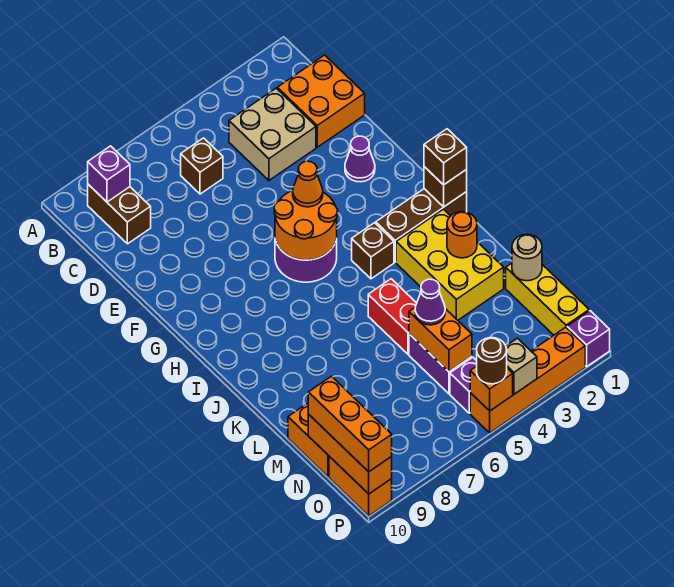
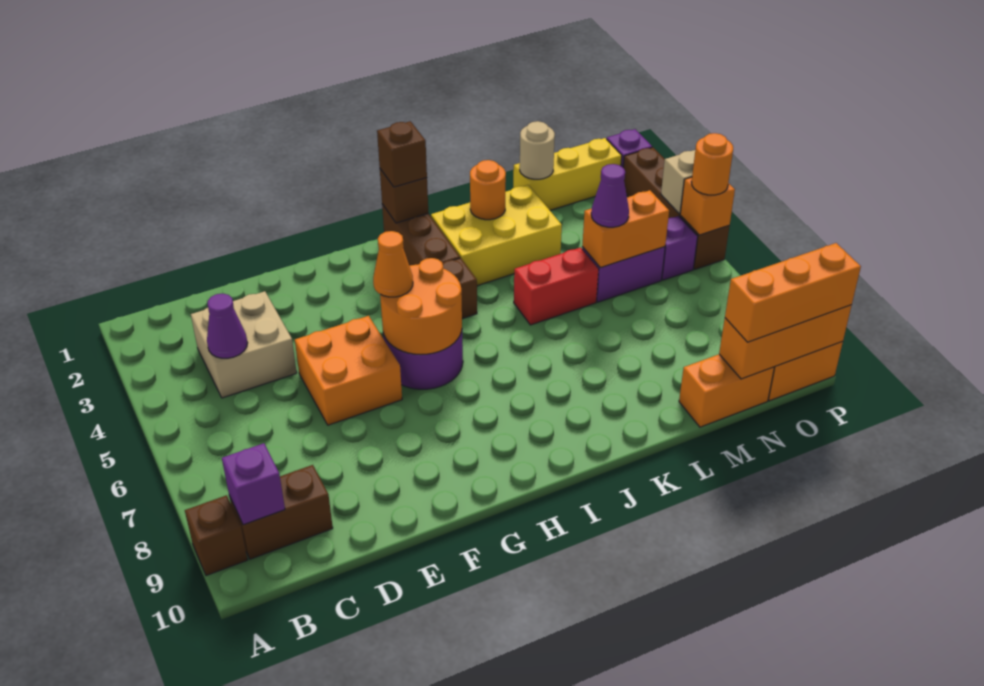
orange brick C1:D2 level 1 -> orange brick E5:F6 level 1
brown brick C6 level 1 -> brown brick A9 level 1
purple cone F2 level 1 -> purple cone C4 level 2
orange brick P2:P5 level 1 -> brown brick P2:P5 level 1
brown round brick P5 level 3 -> orange round brick P5 level 3

